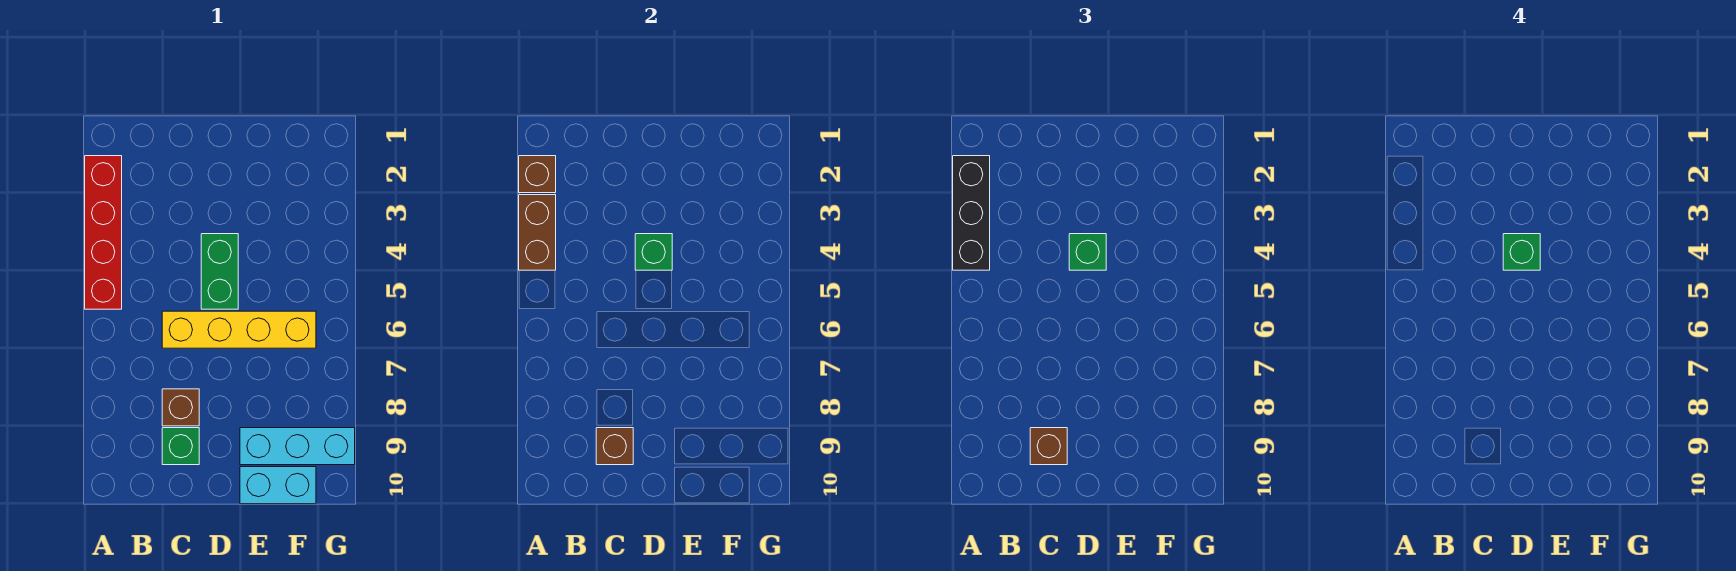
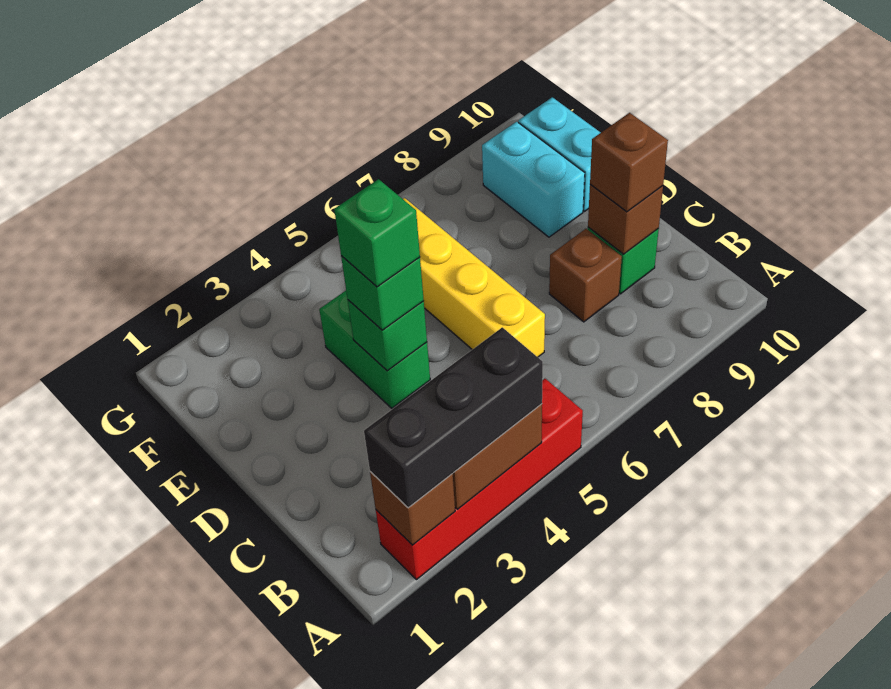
green brick D4:D5 level 1 -> green brick D4:E4 level 1
cyan brick E9:G9 level 1 -> cyan brick E9:F9 level 1

